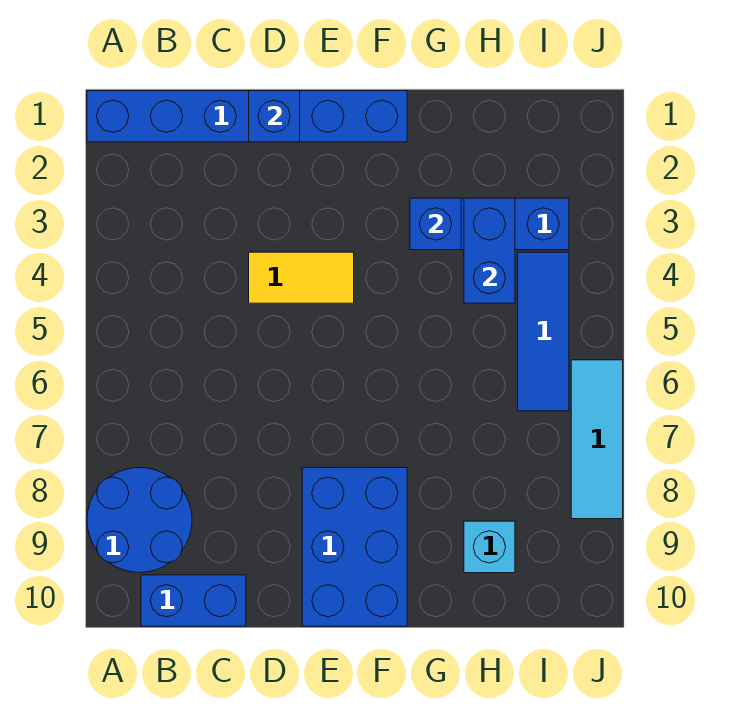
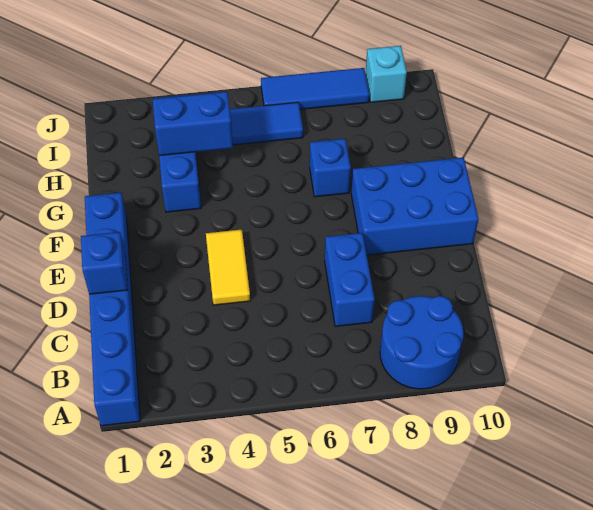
blue brick B10:C10 level 1 -> blue brick C7:D7 level 1
blue brick G3 level 2 -> blue brick G7 level 1
cyan brick H9 level 1 -> cyan brick J9 level 1
cyan tile J6:J8 level 1 -> blue tile J6:J8 level 1

